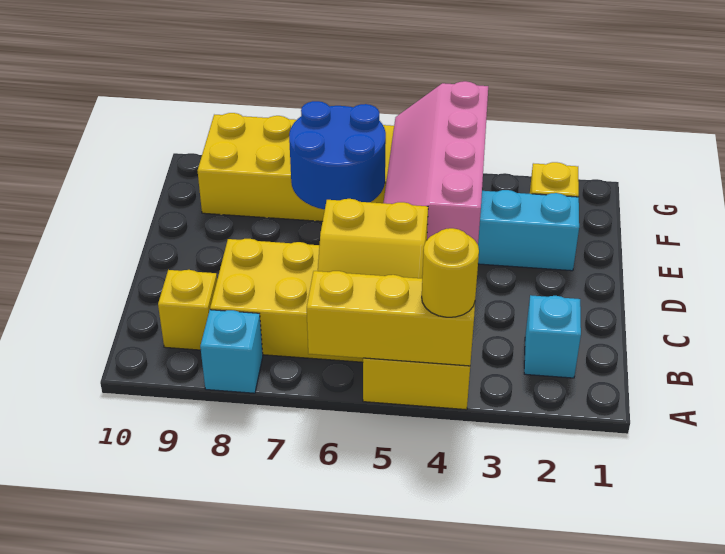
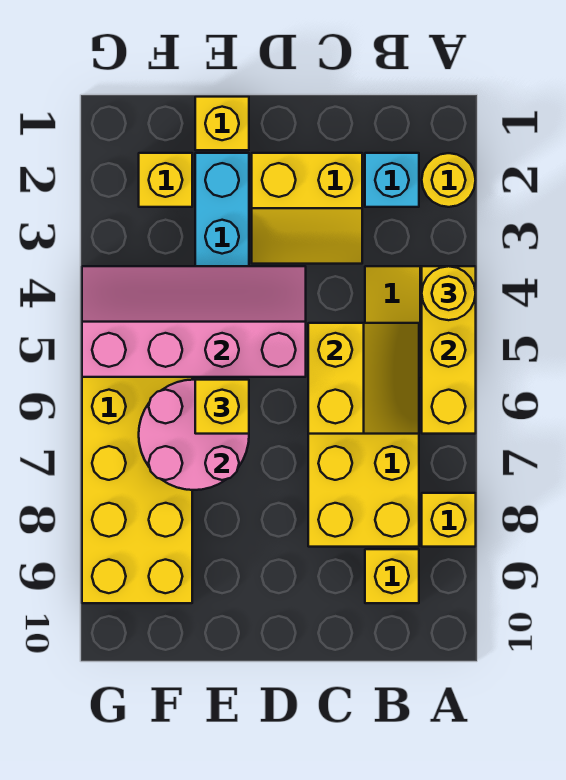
none -> yellow round brick A2 level 1
cyan brick A8 level 1 -> yellow brick A8 level 1
none -> yellow slope C2:D3 level 1 top 2
pink slope D4:G5 level 2 top 4 -> pink slope D4:G5 level 2 top 5
none -> yellow brick E1 level 1
blue round brick E6:F7 level 2 -> pink round brick E6:F7 level 2
none -> yellow brick E6 level 3

